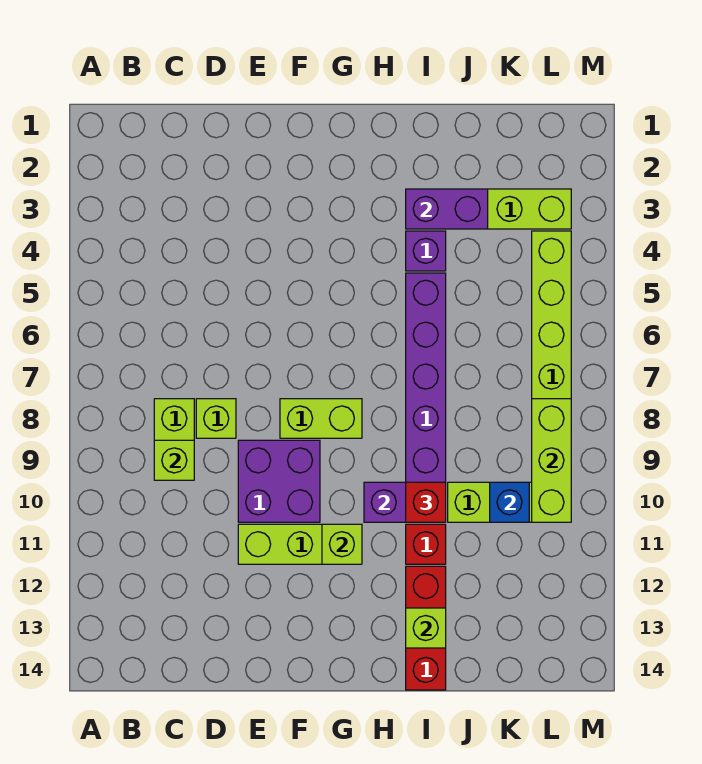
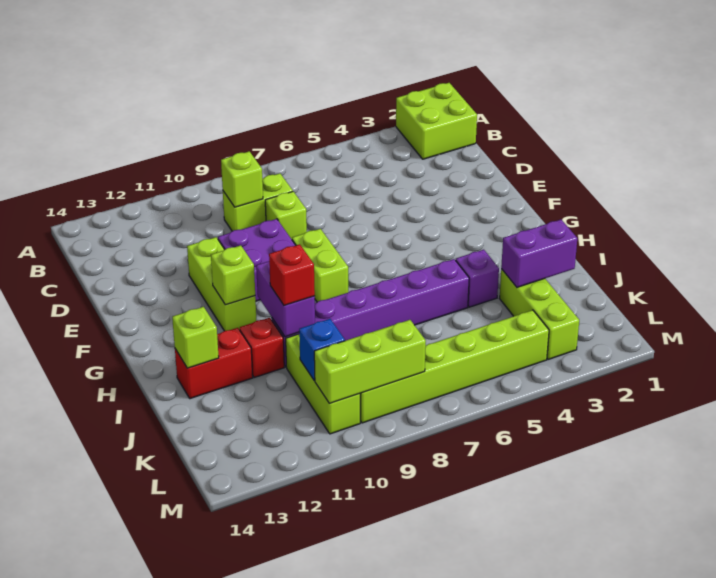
none -> lime brick A1:B2 level 1
purple brick I3:J3 level 2 -> purple brick J2:J3 level 2
red brick I12:I14 level 1 -> red brick I12:I13 level 1

